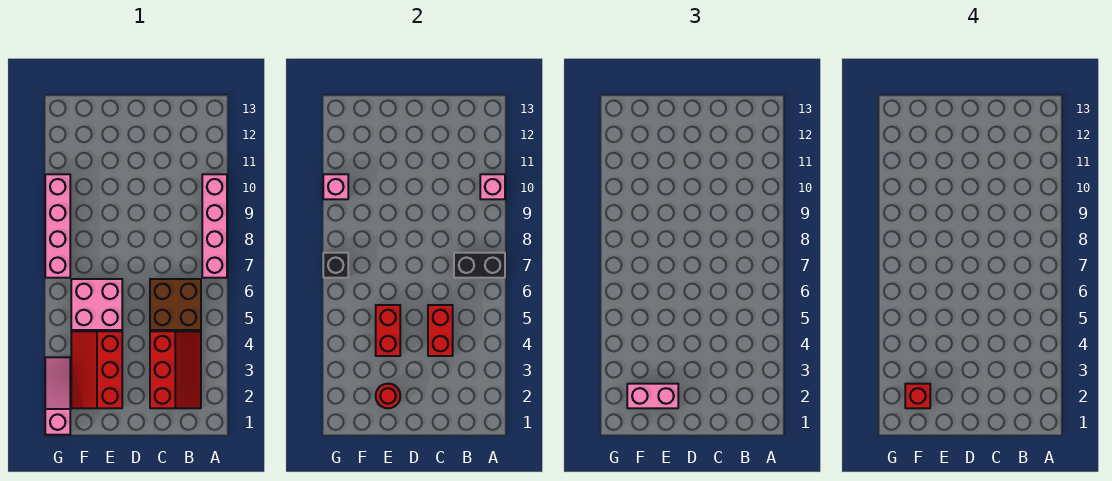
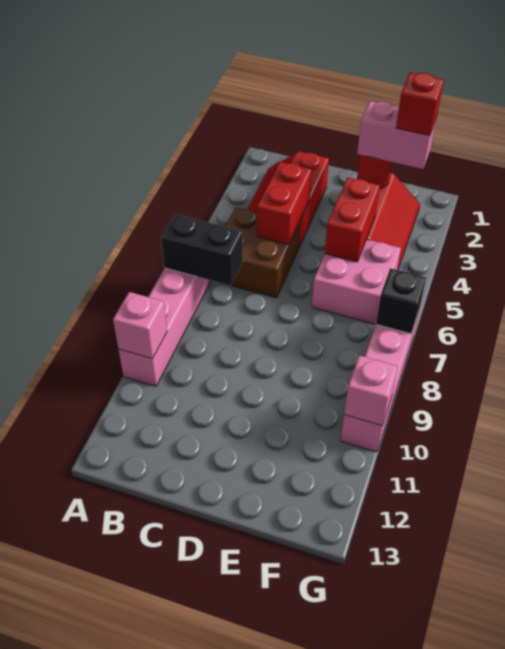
pink slope G1:G3 level 1 top 1 -> none

